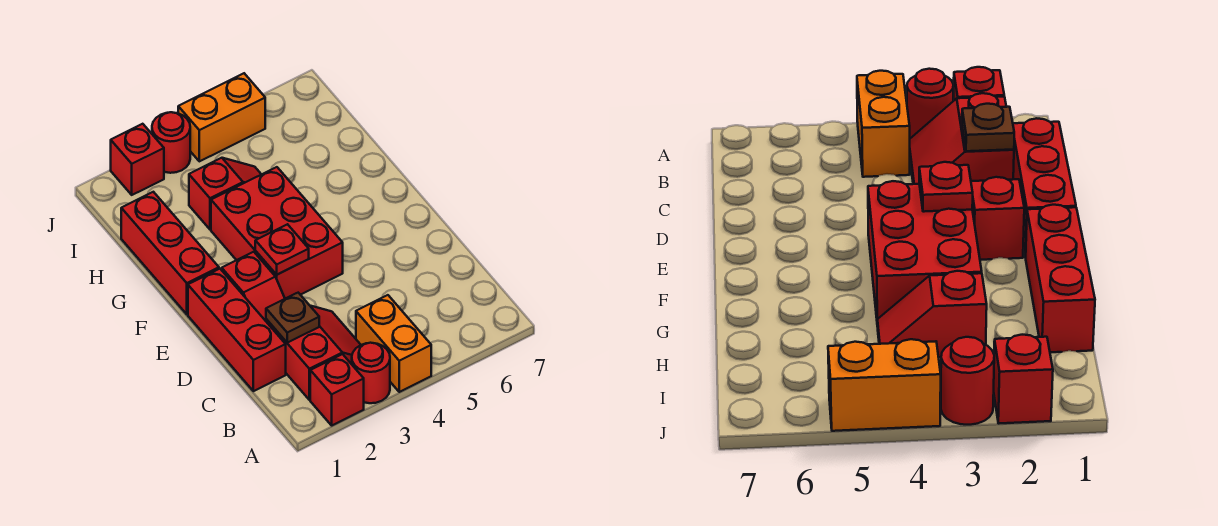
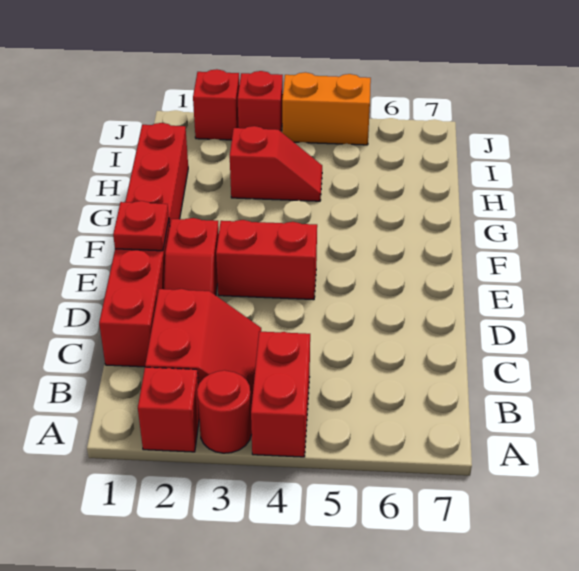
orange brick A4:B4 level 1 -> red brick A4:B4 level 1
brown plate C2 level 2 -> none
red brick E3:G4 level 1 -> red brick E3:E4 level 1
red plate E3 level 2 -> red plate E1 level 2
red round brick J3 level 1 -> red brick J3 level 1

